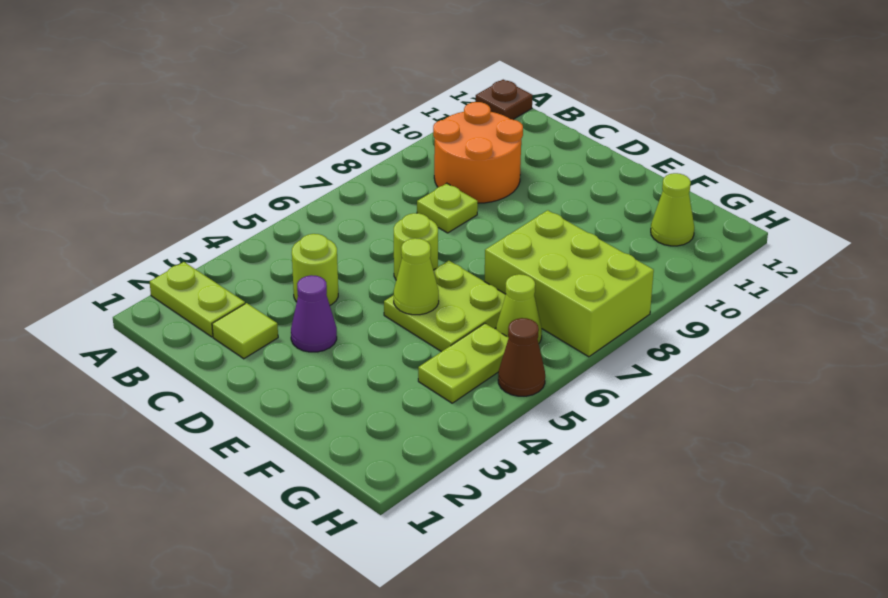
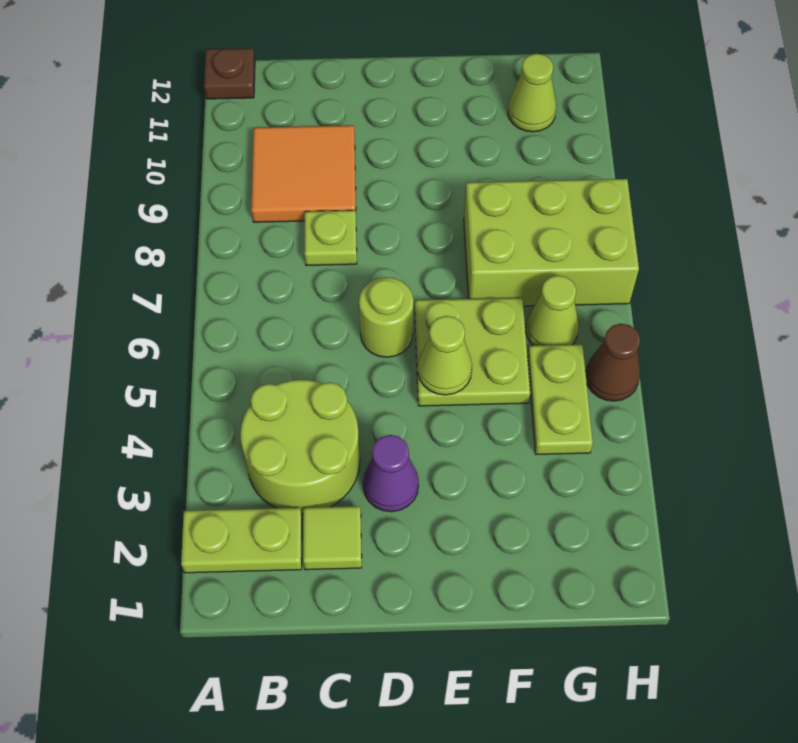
orange round brick B9:C10 level 1 -> orange tile B9:C10 level 1
lime round brick C4 level 1 -> lime round brick B3:C4 level 1

